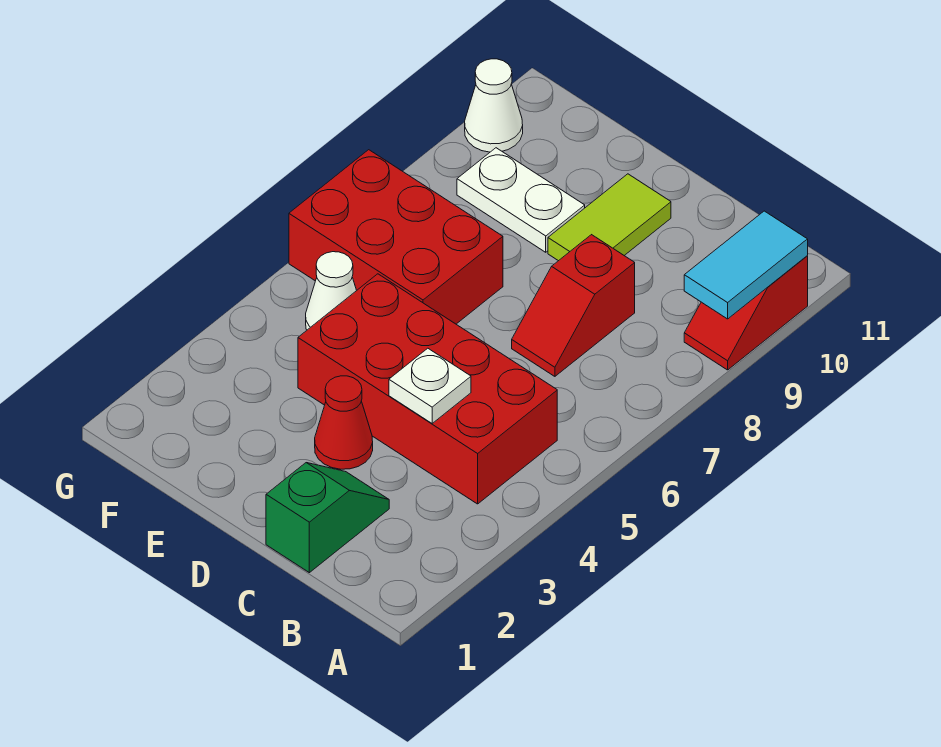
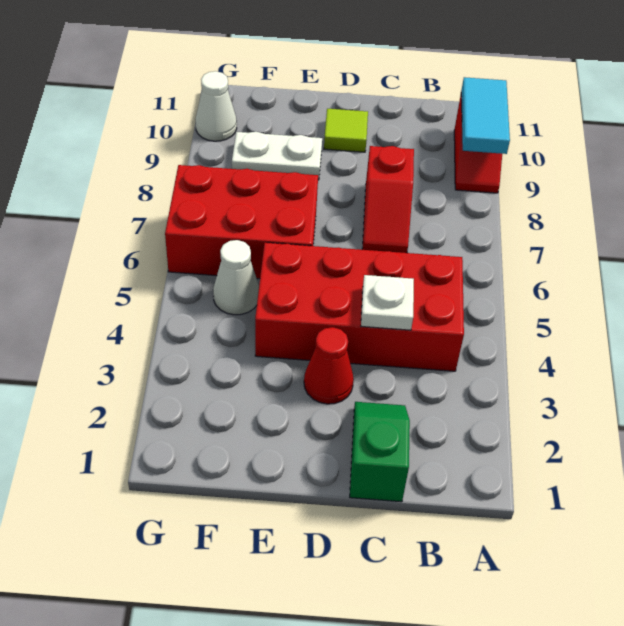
lime tile D9:D10 level 1 -> lime tile D10 level 1

